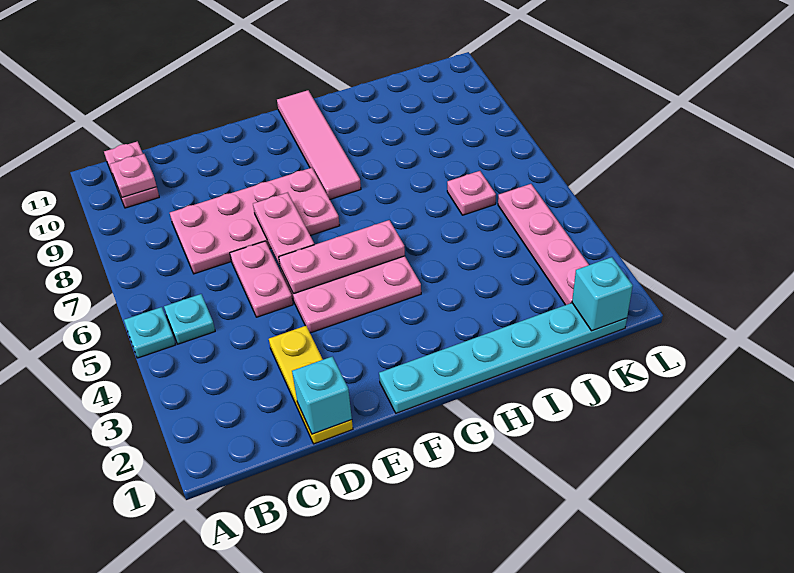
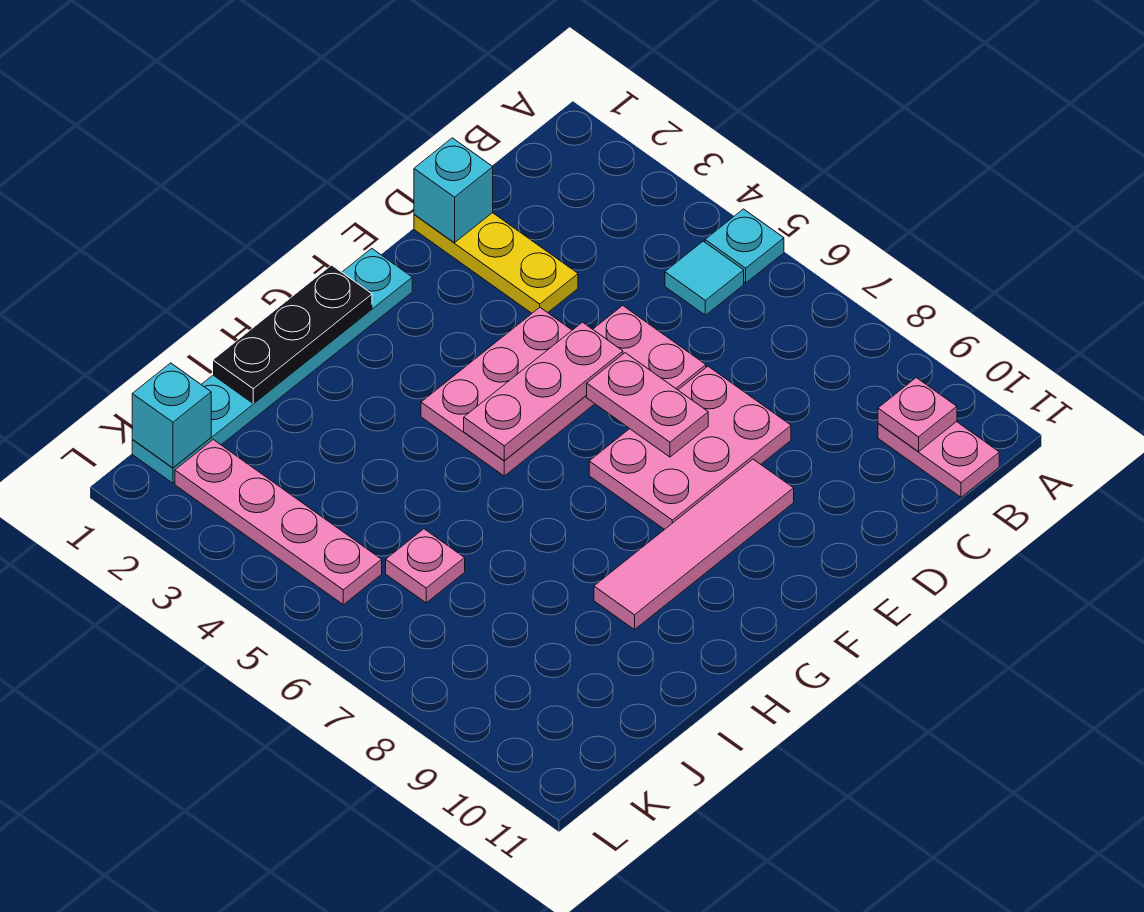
cyan plate B5 level 1 -> cyan tile B5 level 1
pink plate C7:F8 level 1 -> pink plate D7:F8 level 1
none -> black plate G1:I1 level 2
pink tile G8:G11 level 1 -> pink tile E9:H9 level 1

